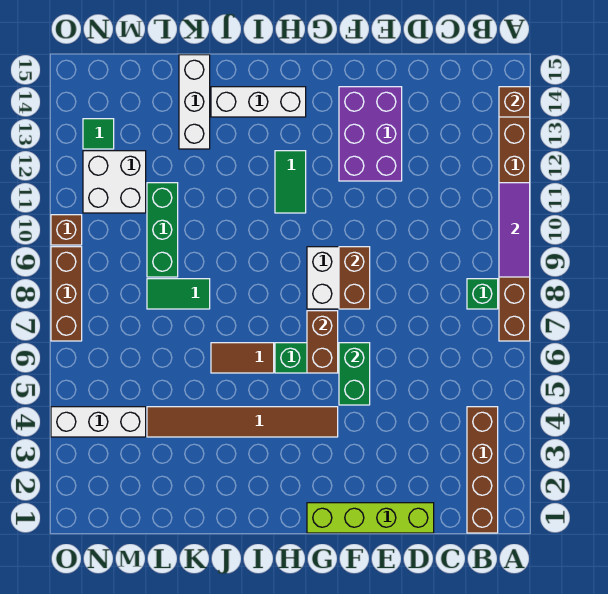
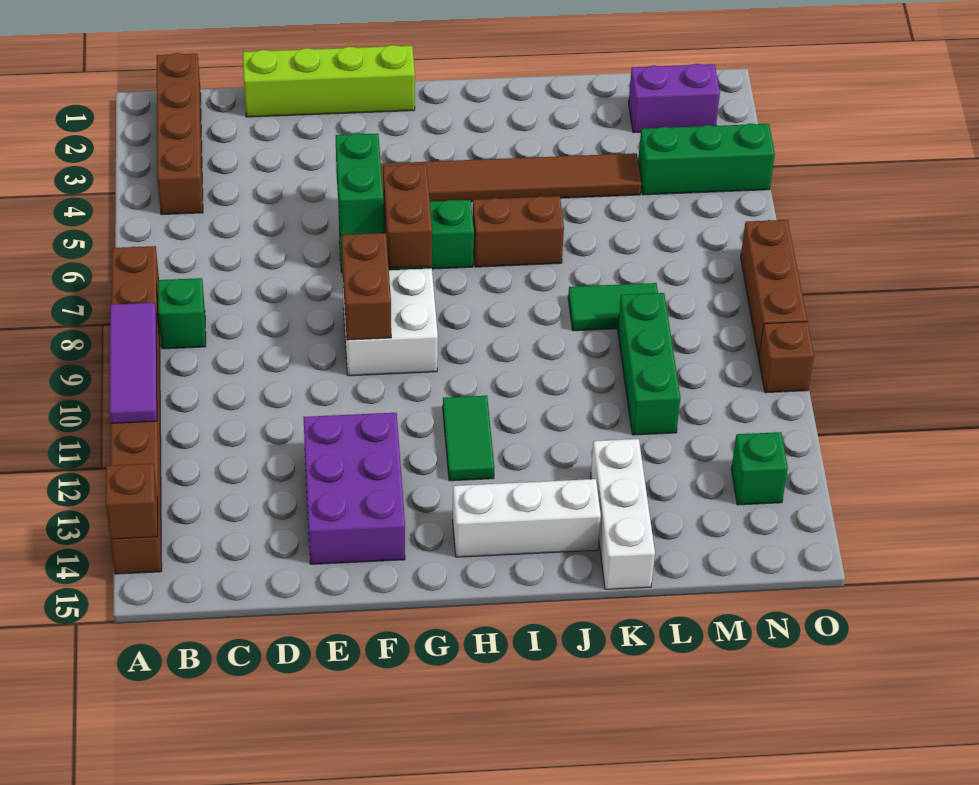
brown tile I6:J6 level 1 -> brown brick I6:J6 level 1
none -> purple brick M2:N2 level 1
white brick M4:O4 level 1 -> green brick M4:O4 level 1
white brick M11:N12 level 1 -> none
green tile N13 level 1 -> green brick N13 level 1

